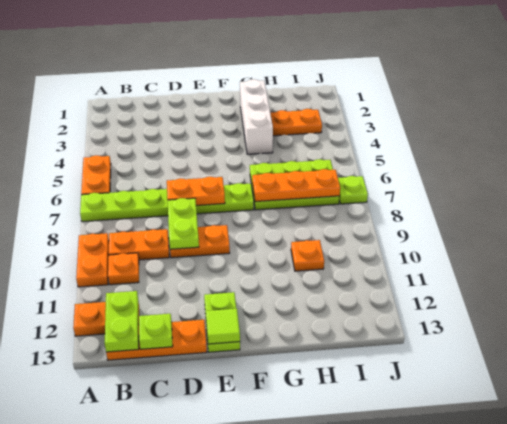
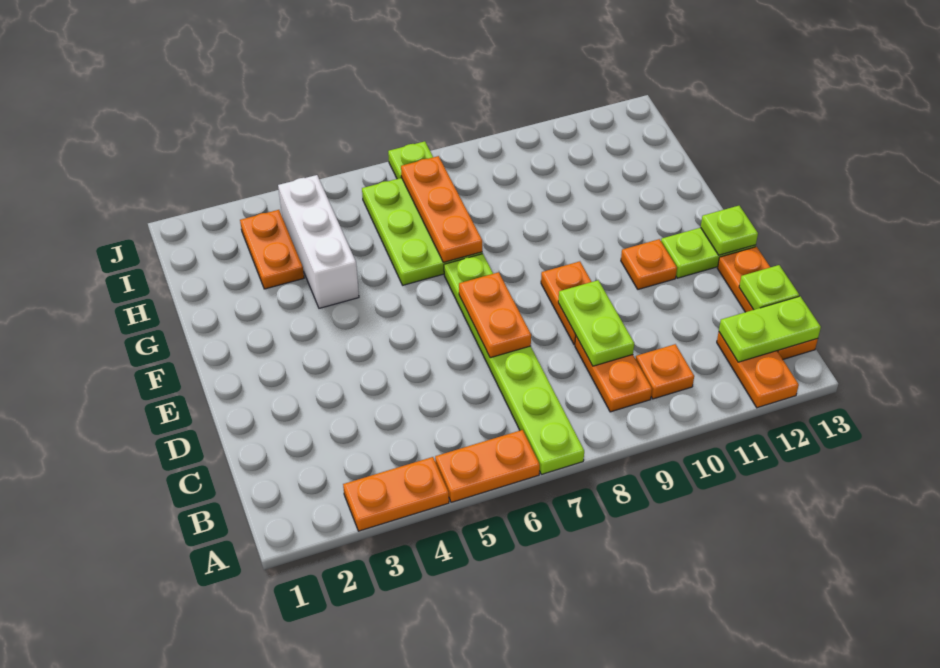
orange plate A9:A10 level 1 -> orange plate A3:A4 level 1
lime plate D8:D9 level 2 -> lime plate C9:D9 level 2
lime tile E13 level 2 -> lime plate E13 level 2
white brick G2:G4 level 1 -> white brick G4:I4 level 1
orange plate H10 level 1 -> orange plate E11 level 1

